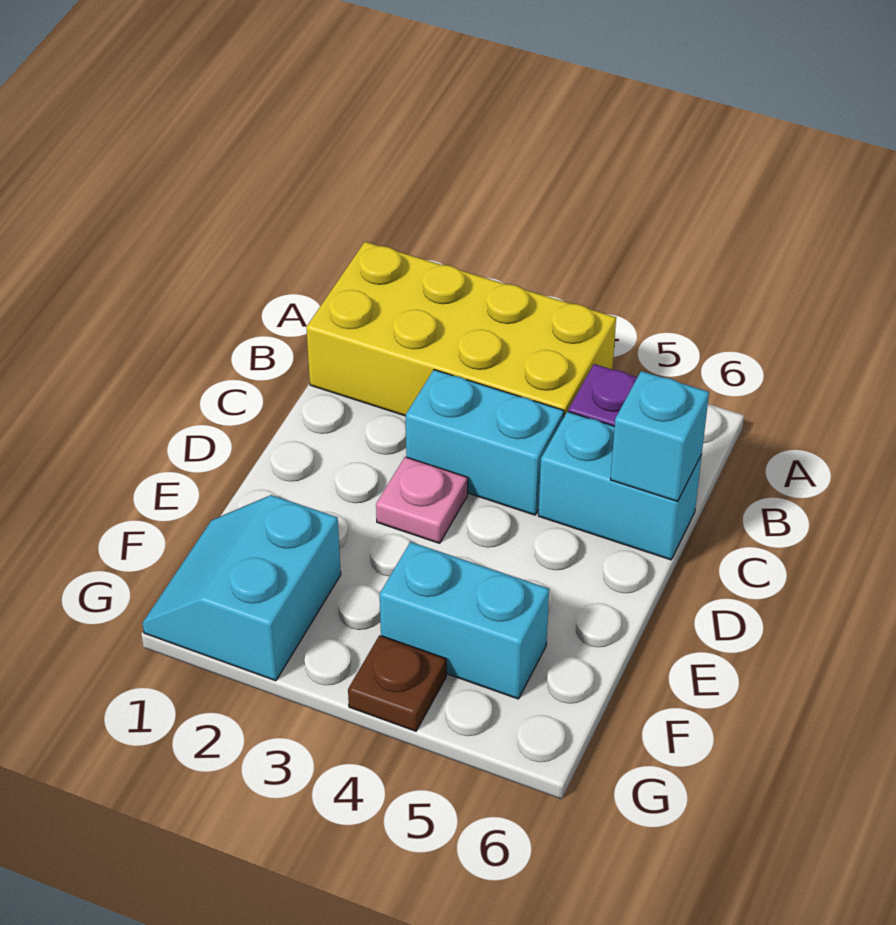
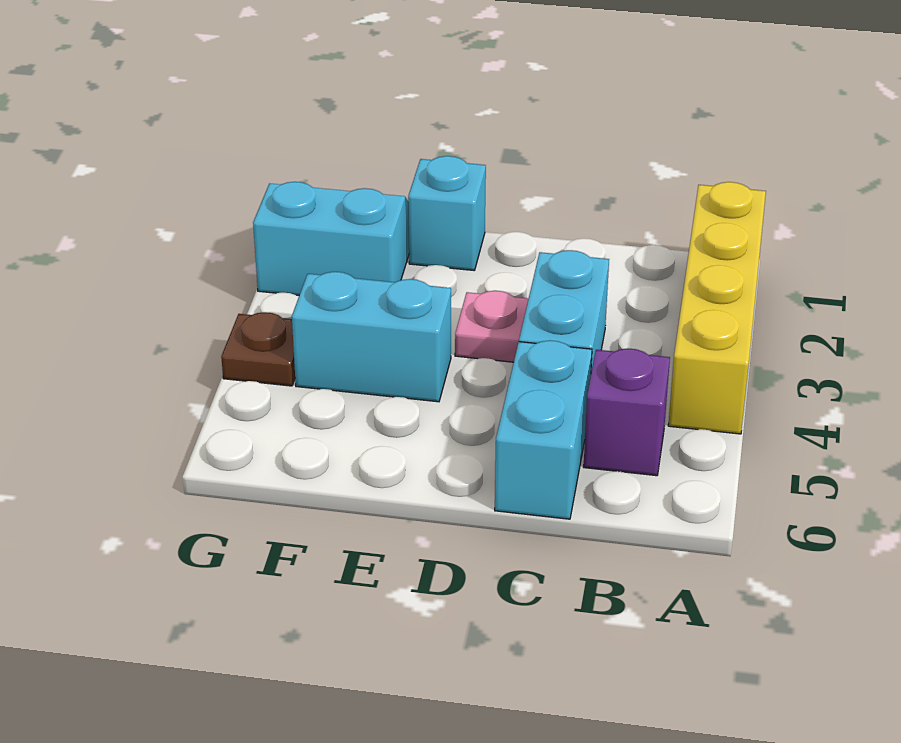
yellow brick A1:B4 level 1 -> yellow brick A1:A4 level 1
cyan brick C6 level 2 -> cyan brick E1 level 1
cyan brick F4:F5 level 1 -> cyan brick E4:F4 level 1

